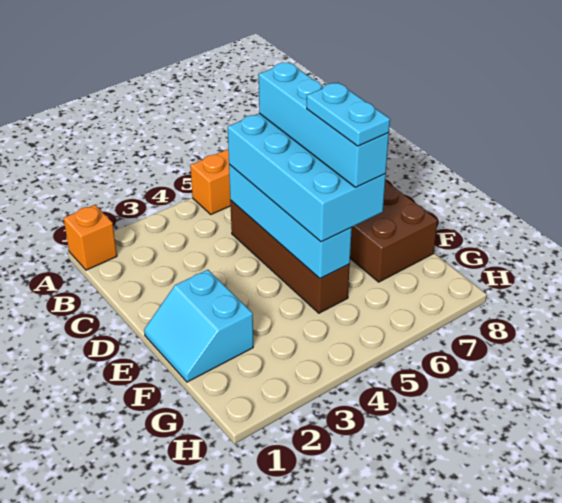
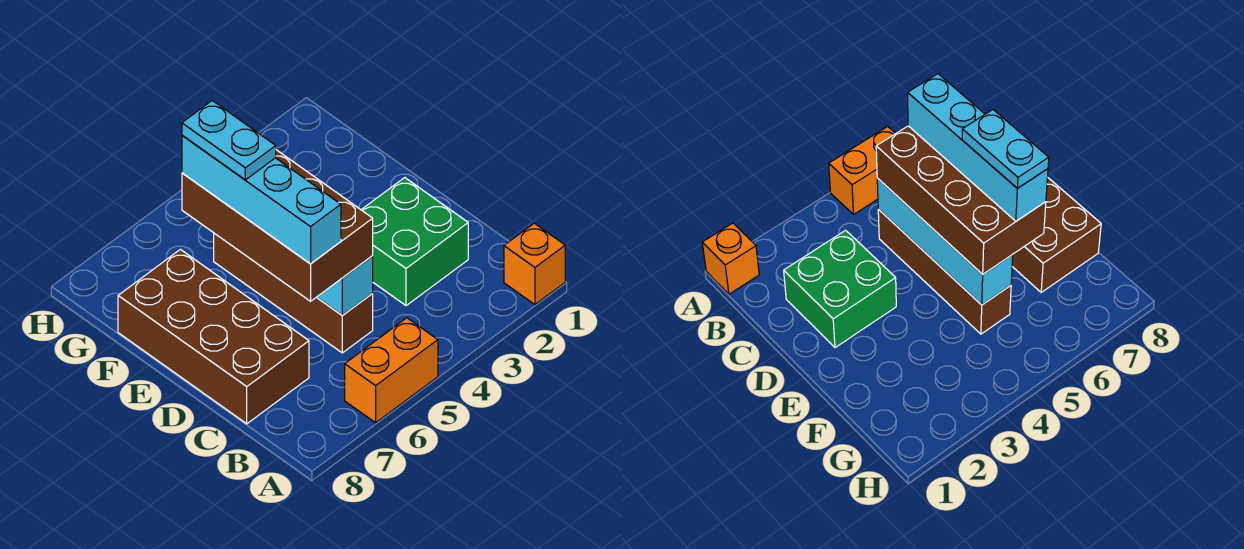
none -> green brick C2:D3 level 1
cyan brick C5:F6 level 3 -> brown brick C5:F6 level 3
cyan slope E1:F2 level 1 top 2 -> none

